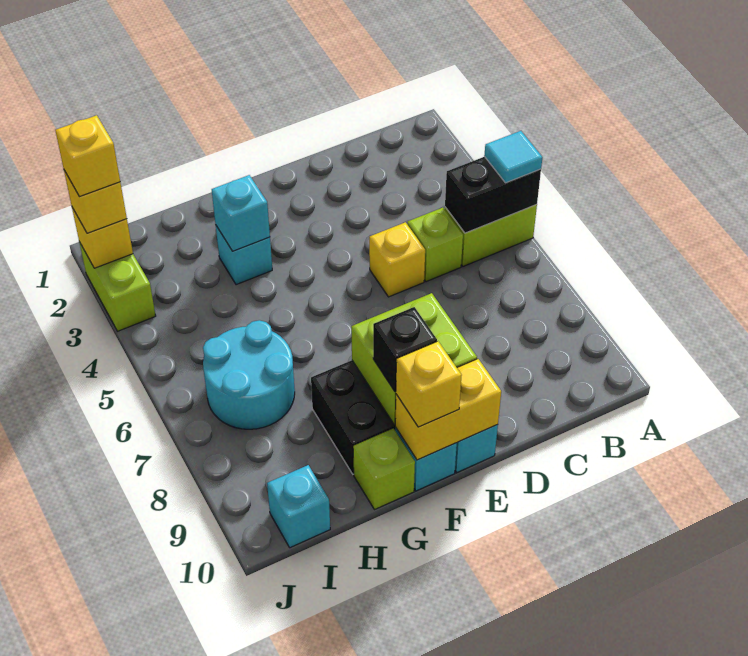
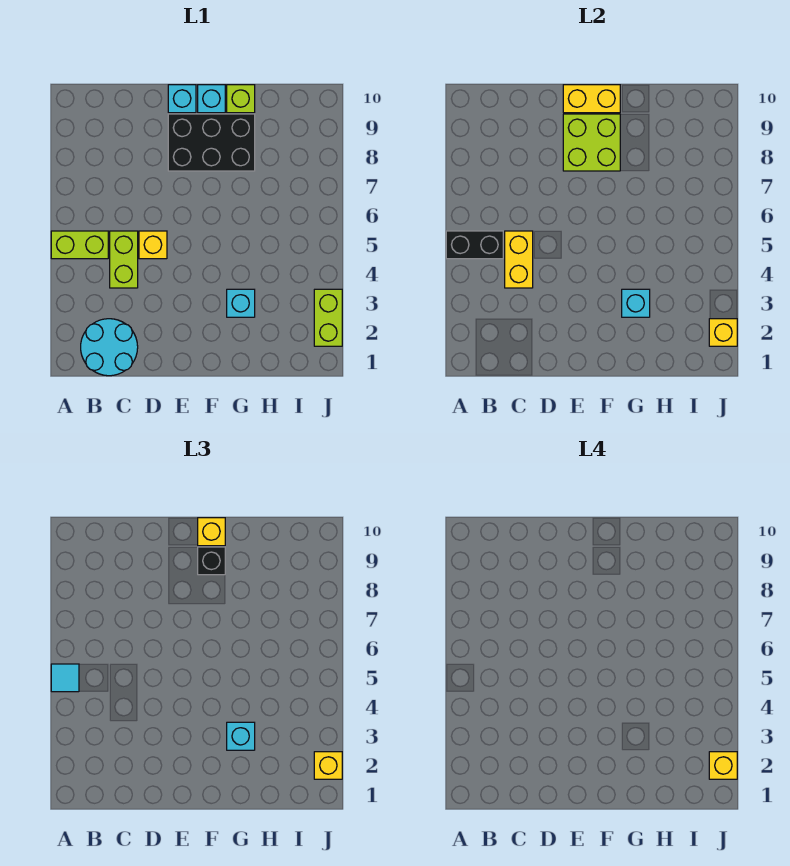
none -> yellow brick C4:C5 level 2
lime brick C5 level 1 -> lime brick C4:C5 level 1
cyan round brick H6:I7 level 1 -> cyan round brick B1:C2 level 1
cyan brick I10 level 1 -> cyan brick G3 level 3

